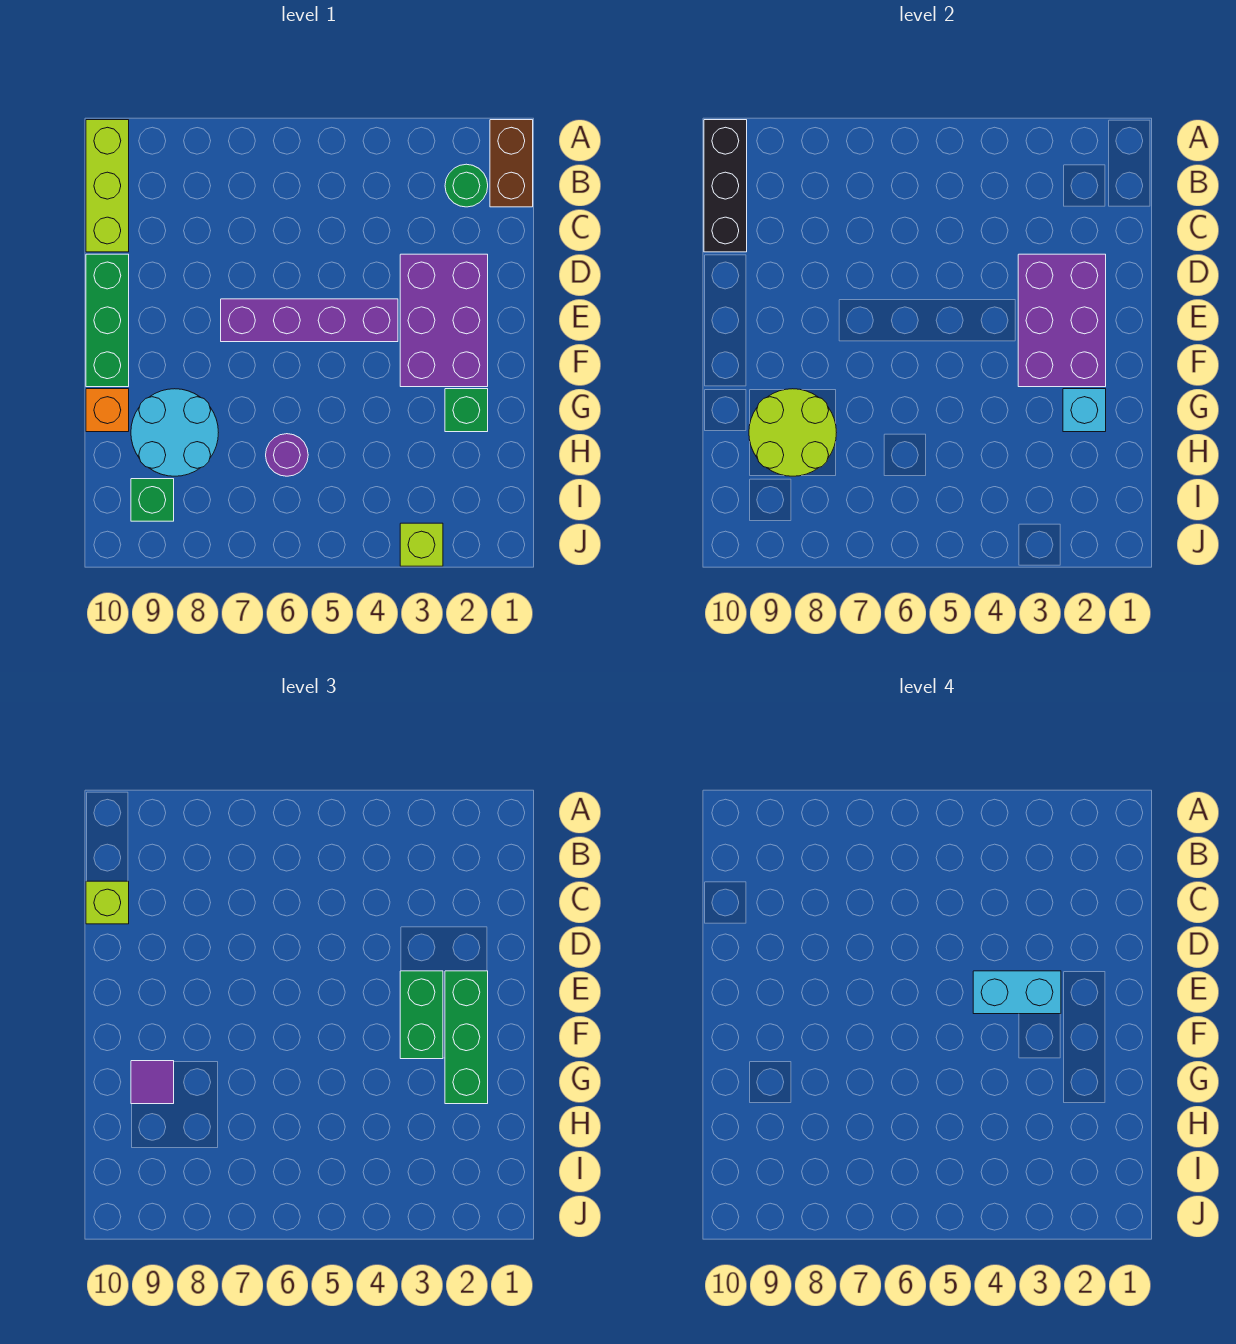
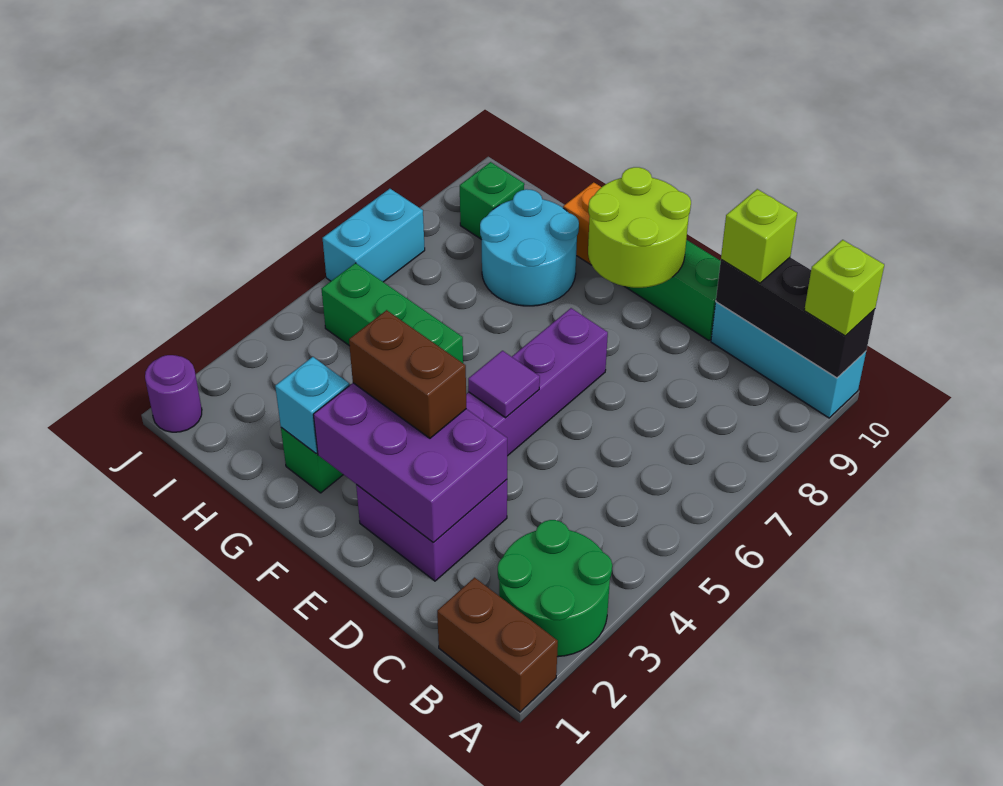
lime brick A10:C10 level 1 -> cyan brick A10:C10 level 1
green round brick B2 level 1 -> green round brick A2:B3 level 1
purple brick D2:F3 level 1 -> purple brick D2:E3 level 1
green brick E2:G2 level 3 -> green brick G5:I5 level 1
green brick E3:F3 level 3 -> brown brick E3:F3 level 3
cyan brick E3:E4 level 4 -> cyan brick J6:J7 level 1
lime round brick G8:H9 level 2 -> lime round brick E9:F10 level 2
purple tile G9 level 3 -> purple tile E5 level 2
purple round brick H6 level 1 -> purple round brick J1 level 1
lime brick J3 level 1 -> lime brick A10 level 3

